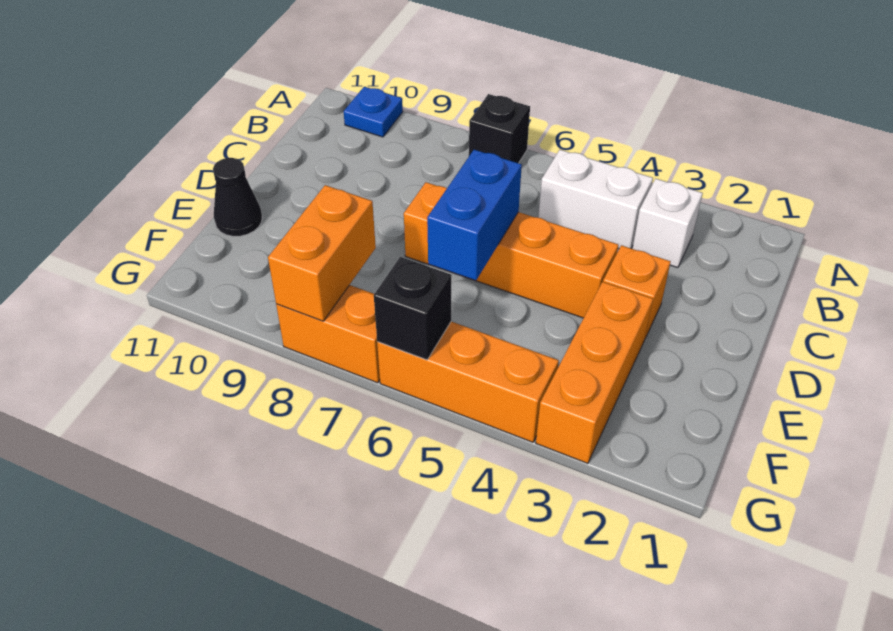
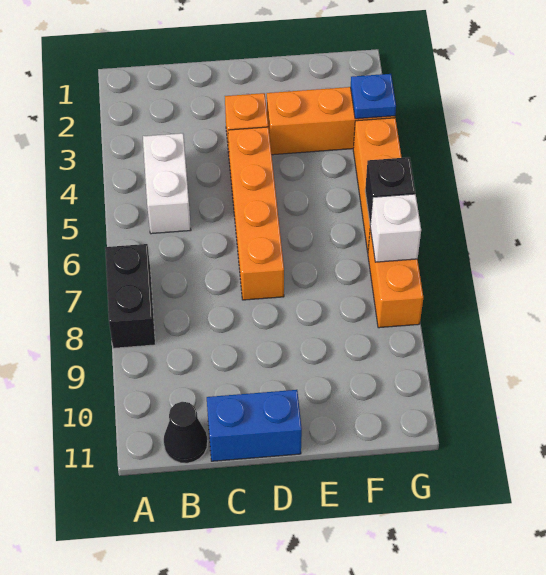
black brick A7 level 1 -> black brick A7:A8 level 1
blue plate A10 level 1 -> blue plate G3 level 2
white brick B3 level 1 -> white brick G7 level 2
blue brick D6:E6 level 2 -> blue brick C11:D11 level 1
black cone E11 level 1 -> black cone B11 level 1
orange brick F8:G8 level 2 -> none

